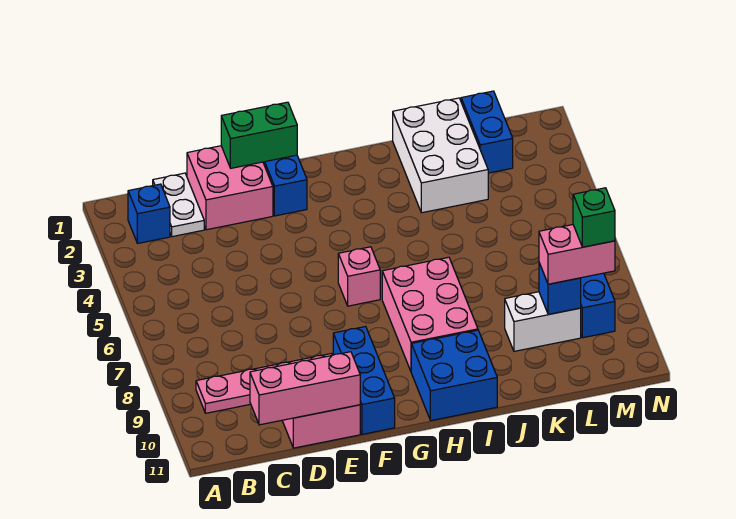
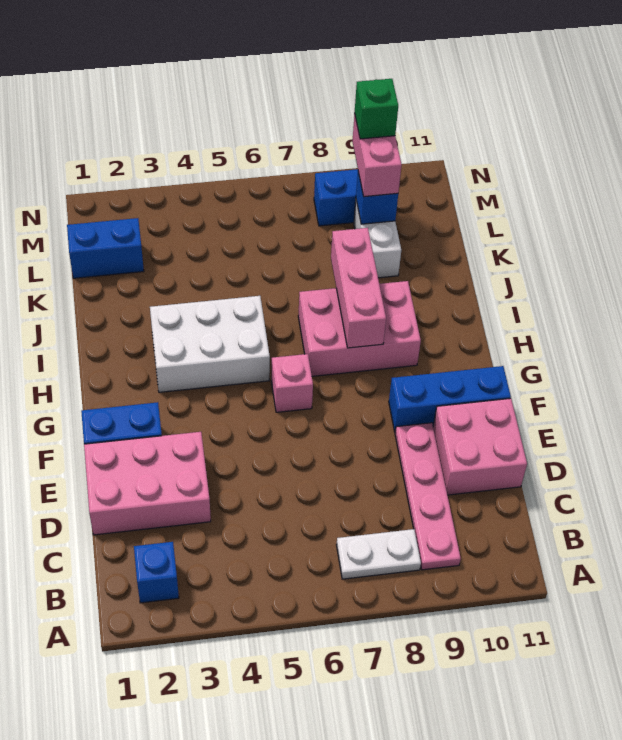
white plate C1:C2 level 1 -> white plate B7:B8 level 1
pink brick C11:E11 level 2 -> pink brick H8:J8 level 2
pink brick D1:E2 level 1 -> pink brick D1:E3 level 1
green brick E1:F1 level 2 -> none
blue brick H10:I11 level 1 -> none
white brick J1:K3 level 1 -> white brick H3:I5 level 1

